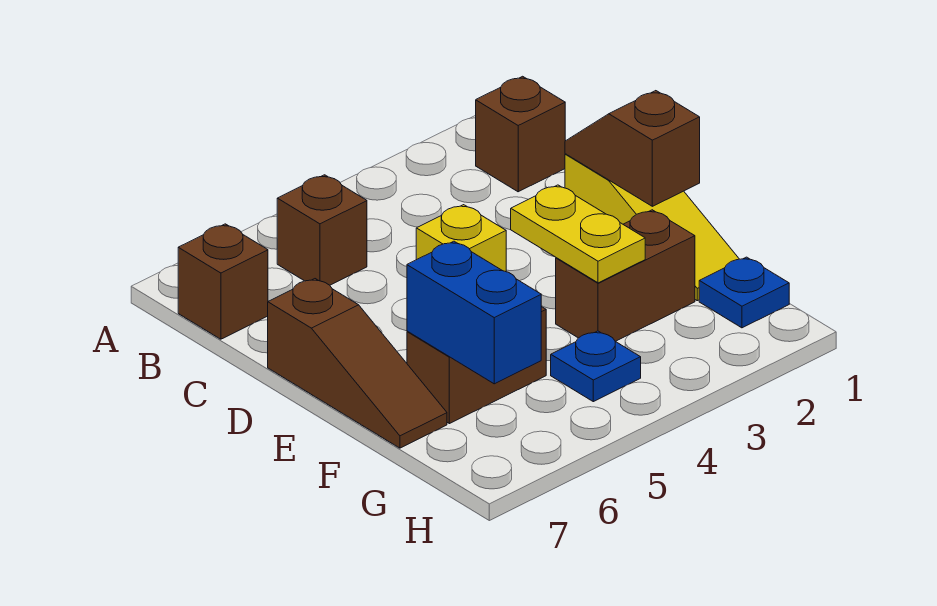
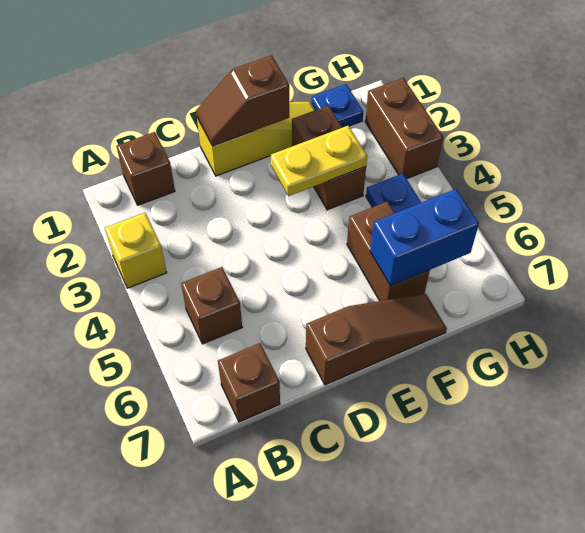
yellow brick D4 level 1 -> yellow brick A3 level 1
none -> brown brick H2:H3 level 1

